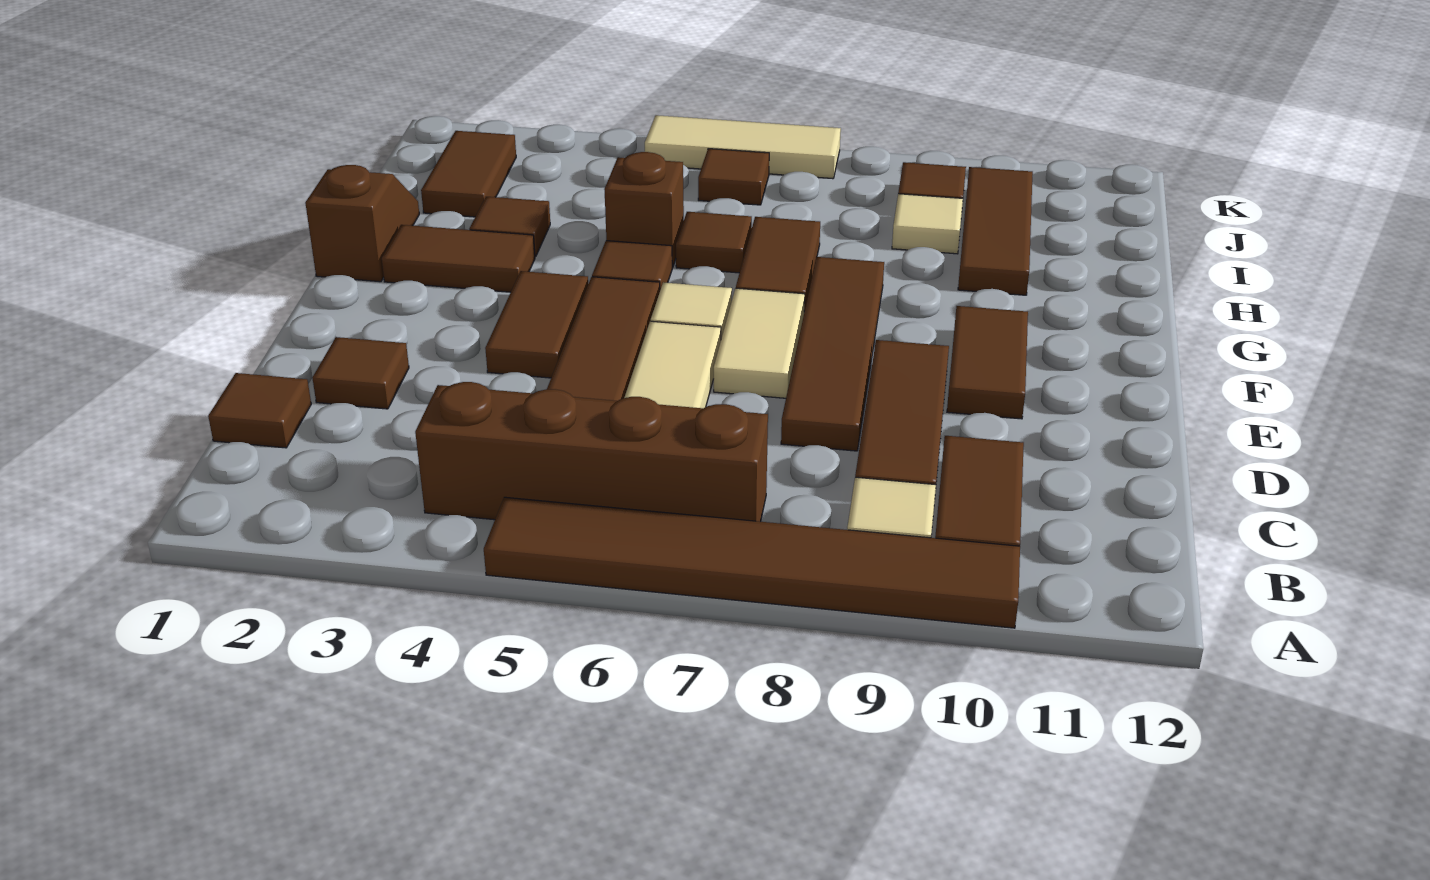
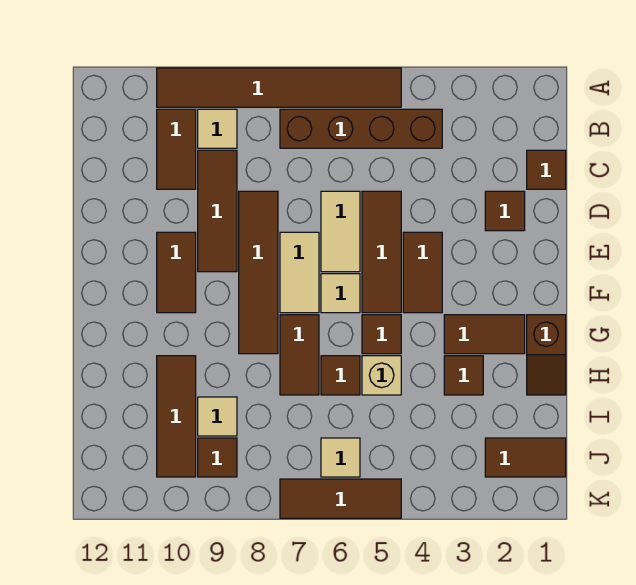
brown brick H5 level 1 -> tan brick H5 level 1
brown tile I2:J2 level 1 -> brown tile J1:J2 level 1
brown tile J6 level 1 -> tan tile J6 level 1
tan tile K5:K7 level 1 -> brown tile K5:K7 level 1

